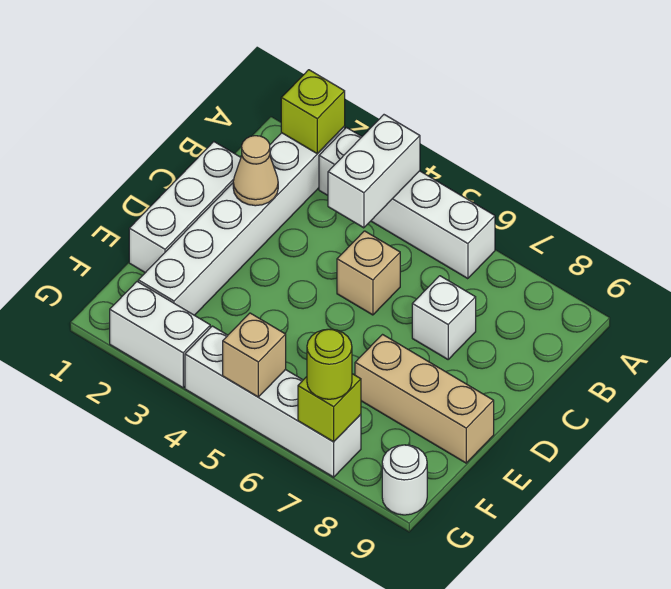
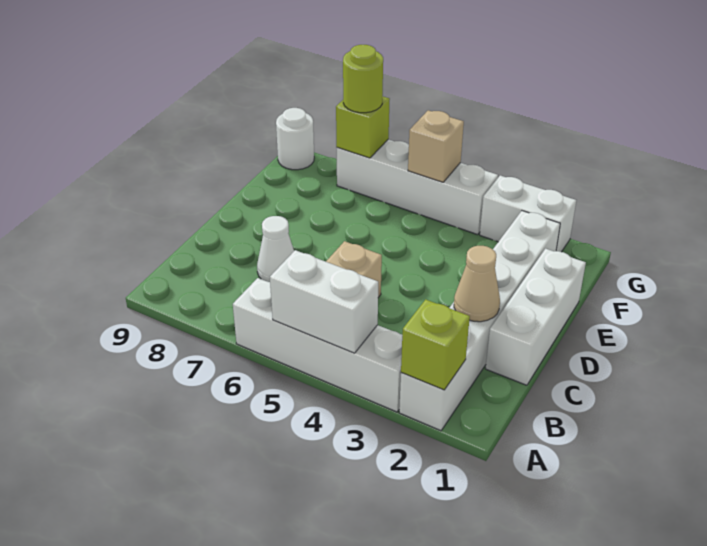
white brick A4:B4 level 2 -> white brick A4:A5 level 2
white brick C7 level 1 -> white cone C7 level 1
tan brick E7:E9 level 1 -> none

